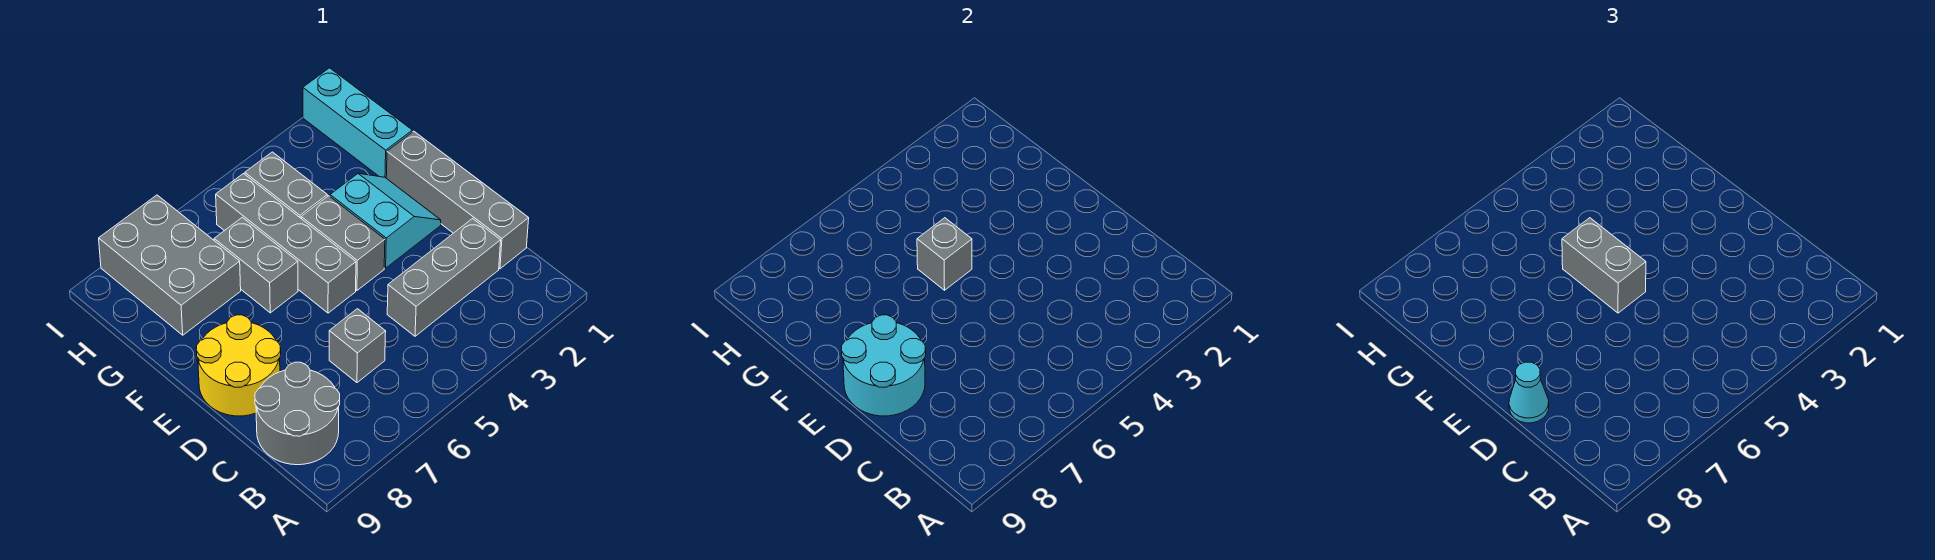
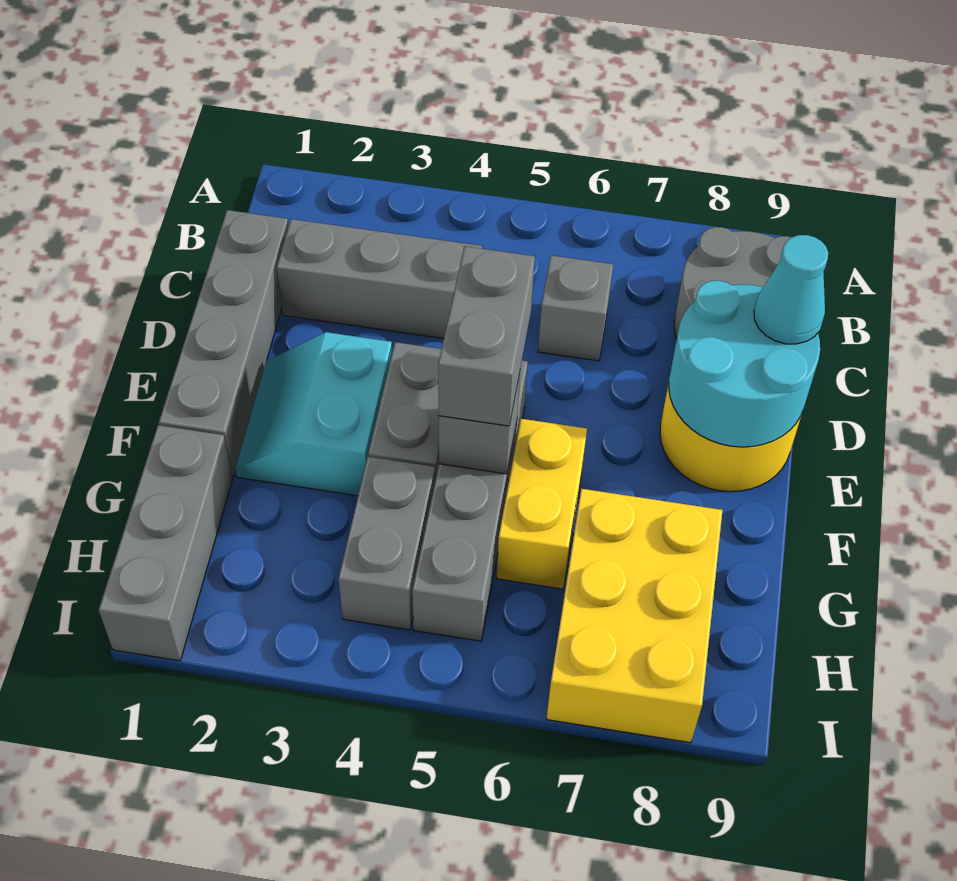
grey brick F6:G6 level 1 -> yellow brick F6:G6 level 1
cyan brick G1:I1 level 1 -> grey brick G1:I1 level 1
grey brick G7:I8 level 1 -> yellow brick G7:I8 level 1

